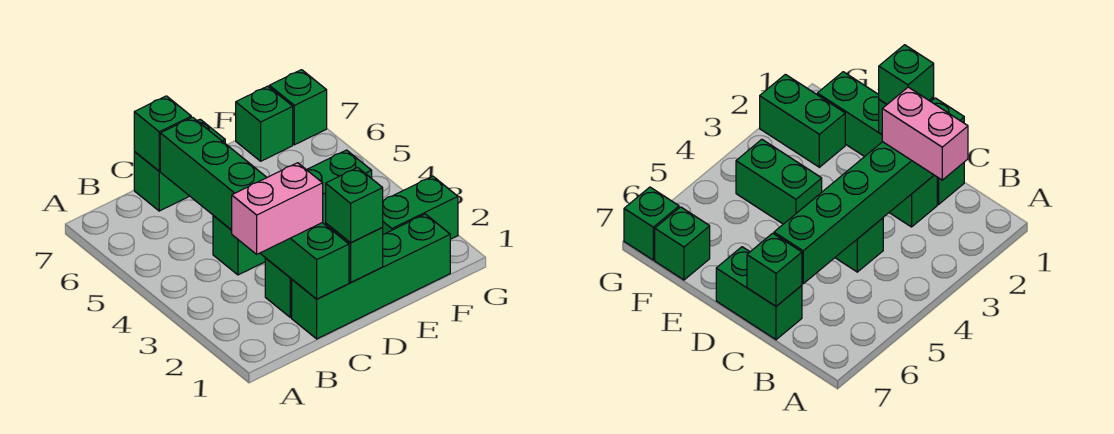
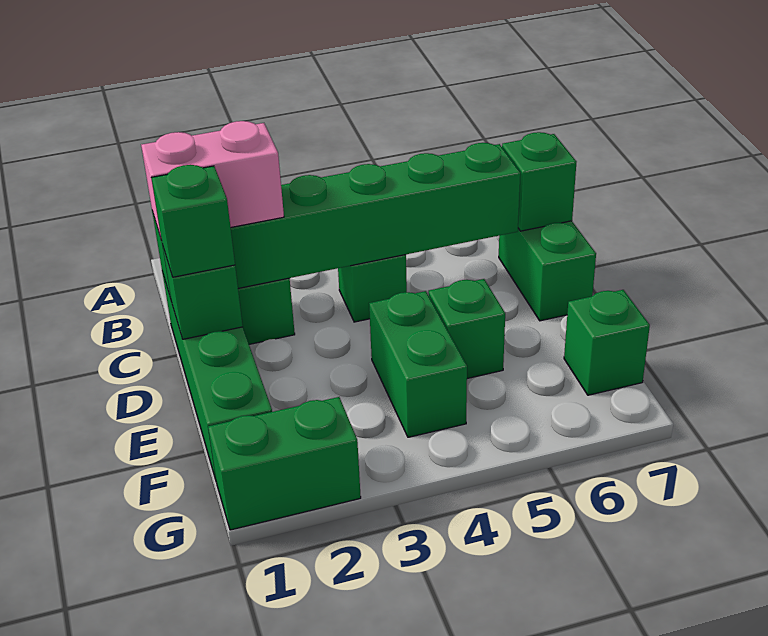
pink brick B2:C2 level 3 -> pink brick C1:C2 level 3
green brick F2:G2 level 1 -> green brick G1:G2 level 1
green brick G7 level 1 -> green brick E5 level 1

